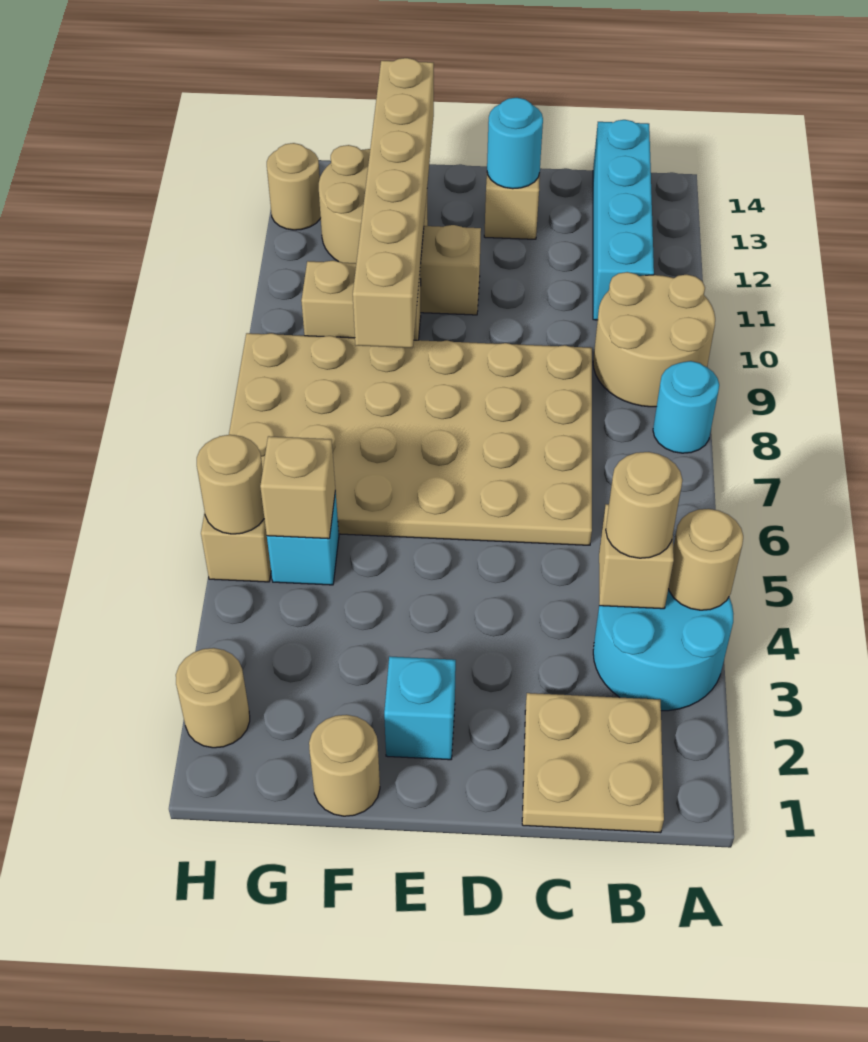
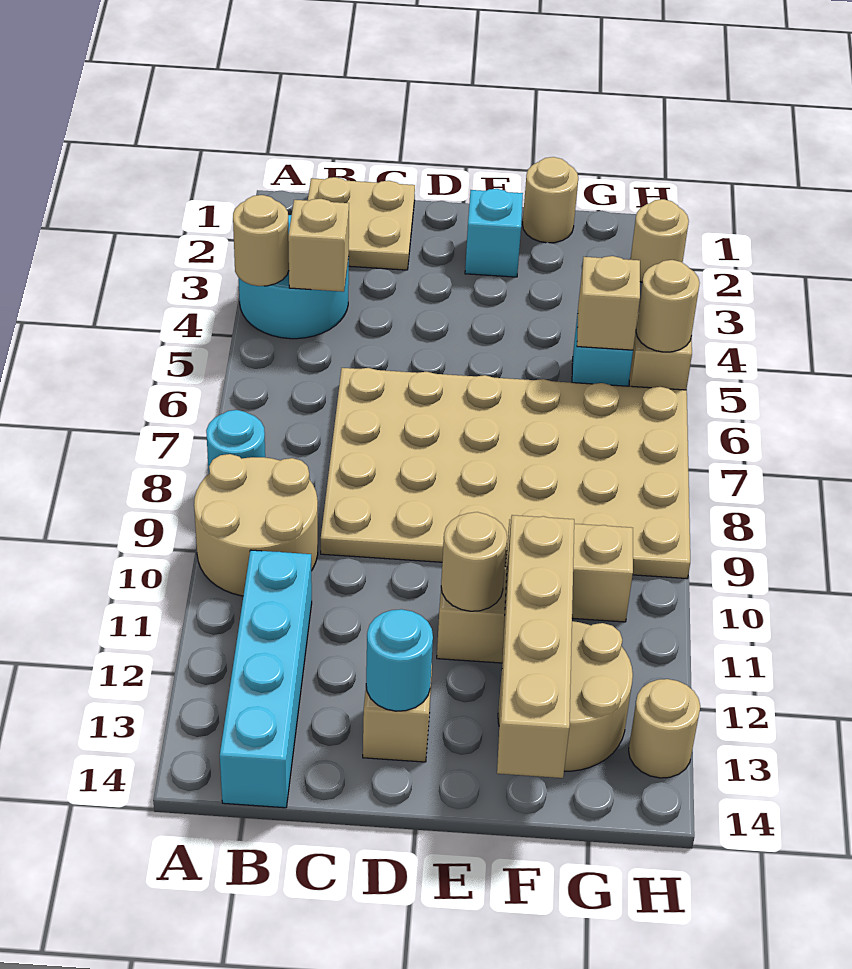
tan round brick B4 level 3 -> tan round brick E11 level 2
tan brick F9:F14 level 2 -> tan brick F11:F14 level 2

